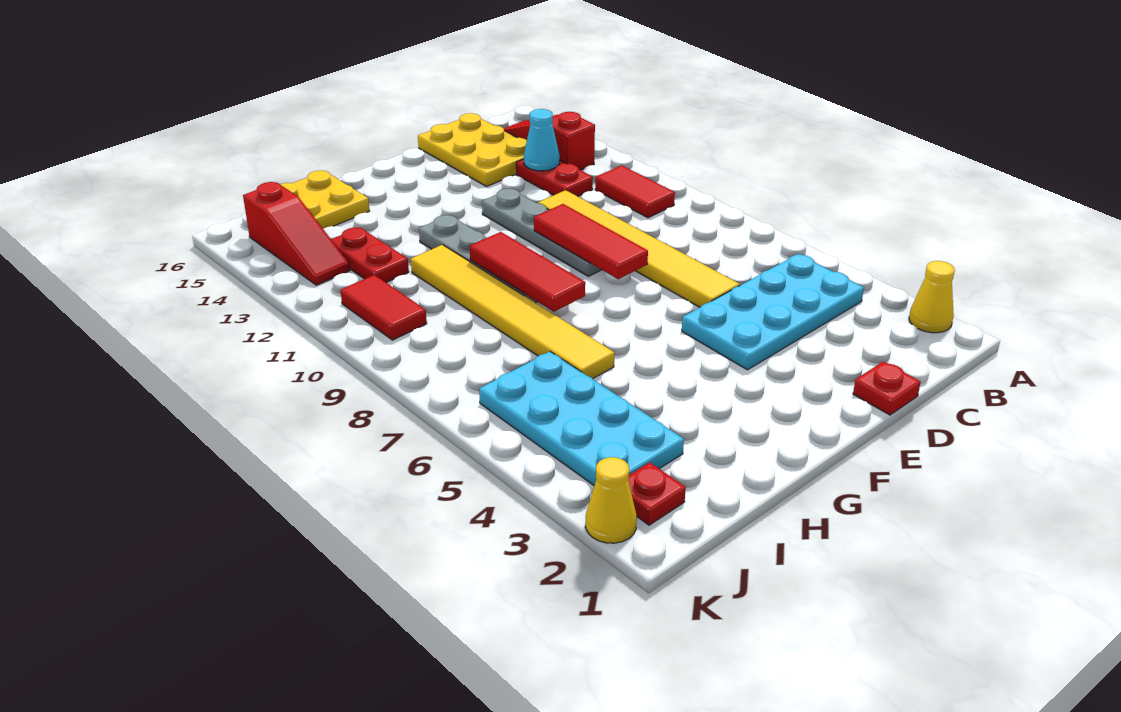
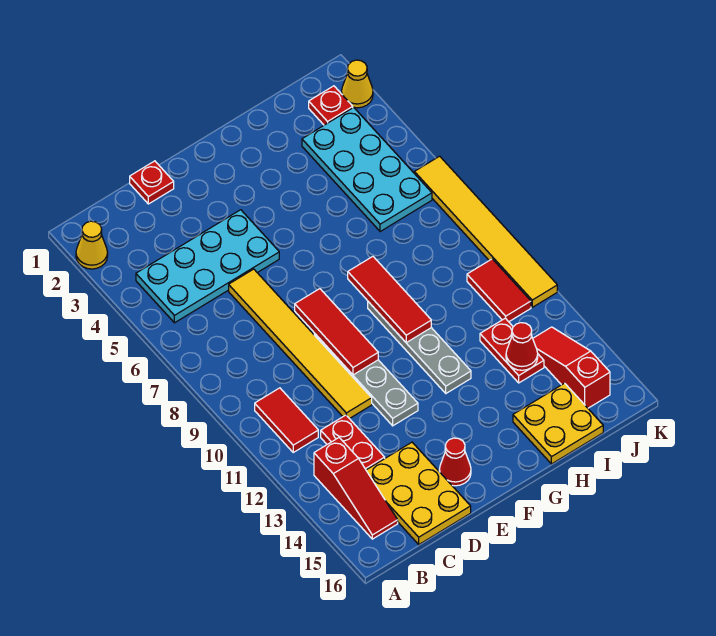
cyan cone C13 level 2 -> none
none -> red cone E15 level 1
yellow tile H6:H11 level 1 -> yellow tile K6:K11 level 1
none -> red cone I13 level 2

